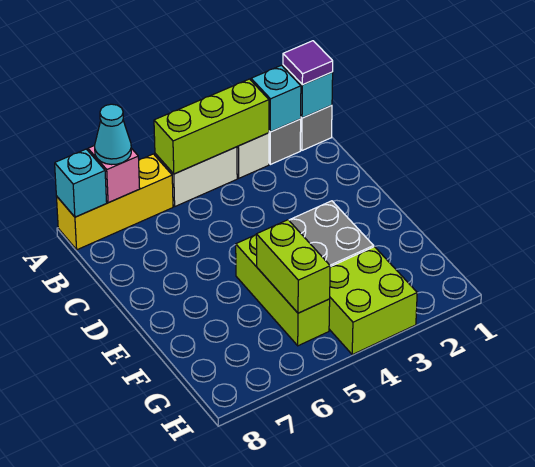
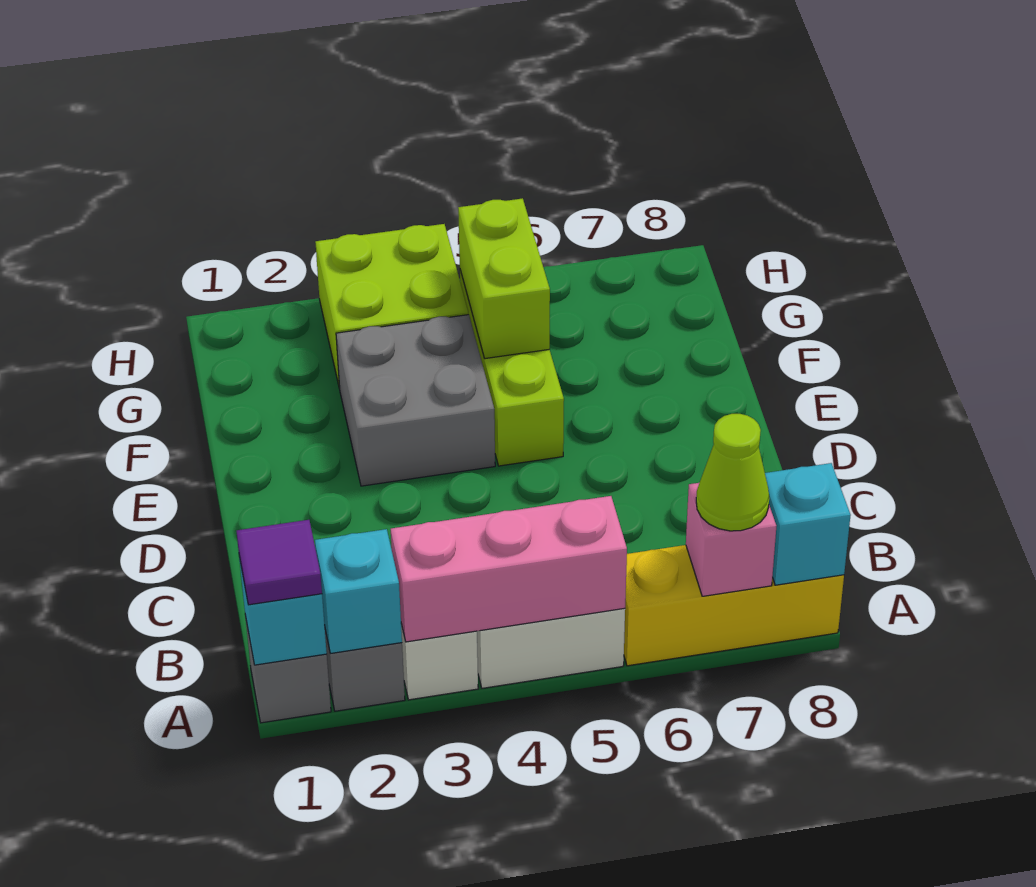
lime brick A3:A5 level 2 -> pink brick A3:A5 level 2
cyan cone A7 level 3 -> lime cone A7 level 3

